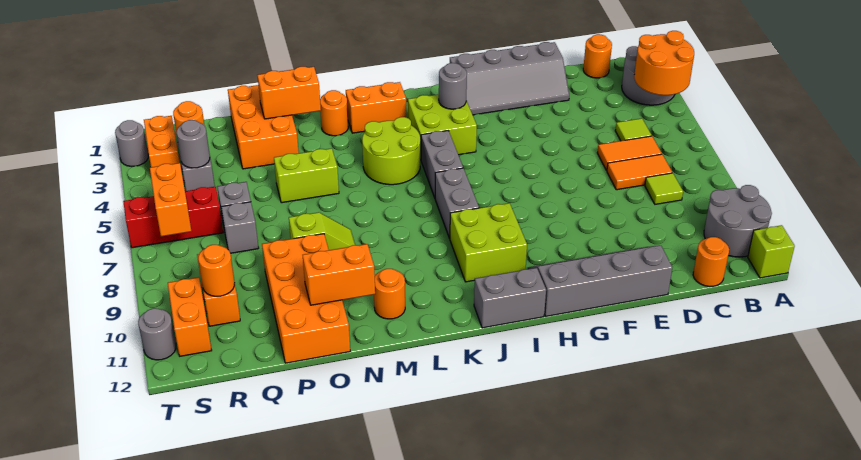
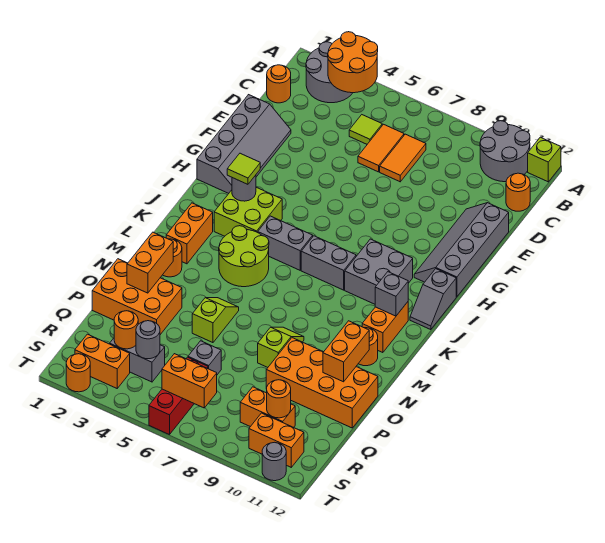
lime tile C8 level 1 -> lime tile I3 level 3
lime brick I9:J10 level 1 -> grey brick I9:J10 level 1
grey brick I12:J12 level 1 -> grey slope I12:J12 level 1 top I
none -> orange brick K11:L11 level 1
lime brick N5:O5 level 1 -> lime slope N5:O5 level 1 top O
grey brick Q7 level 1 -> grey brick K11 level 2
grey round brick T2 level 1 -> orange round brick T2 level 1

